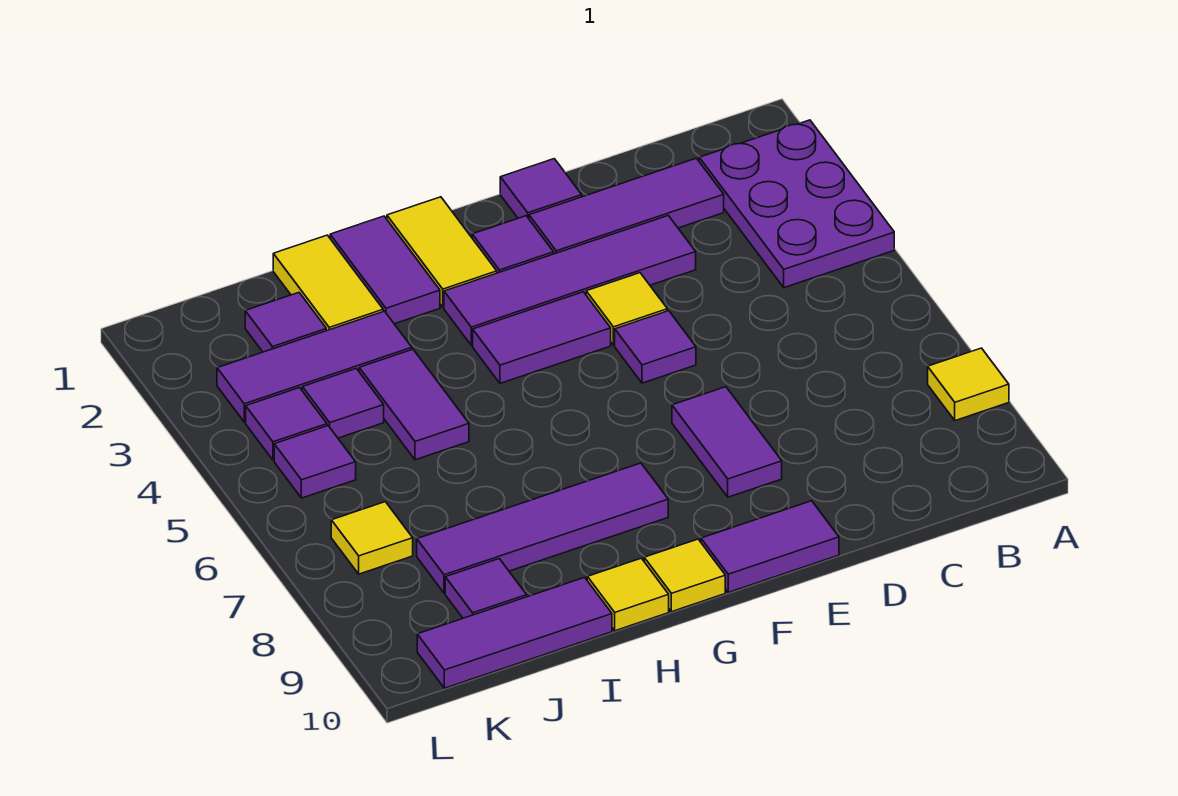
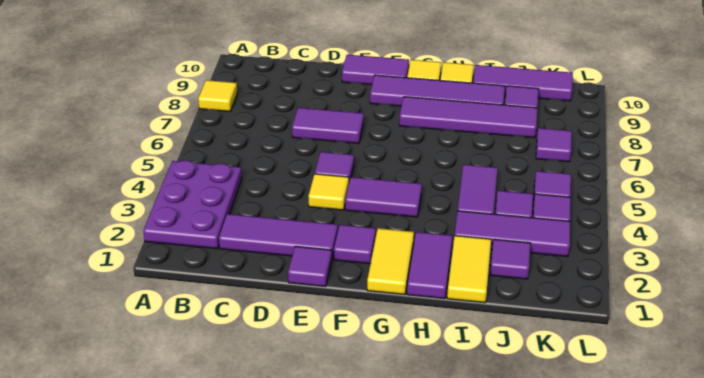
purple tile D3:G3 level 1 -> purple tile F9:I9 level 1
purple tile E7:E8 level 1 -> purple tile D7:E7 level 1
yellow tile K7 level 1 -> purple tile K7 level 1

